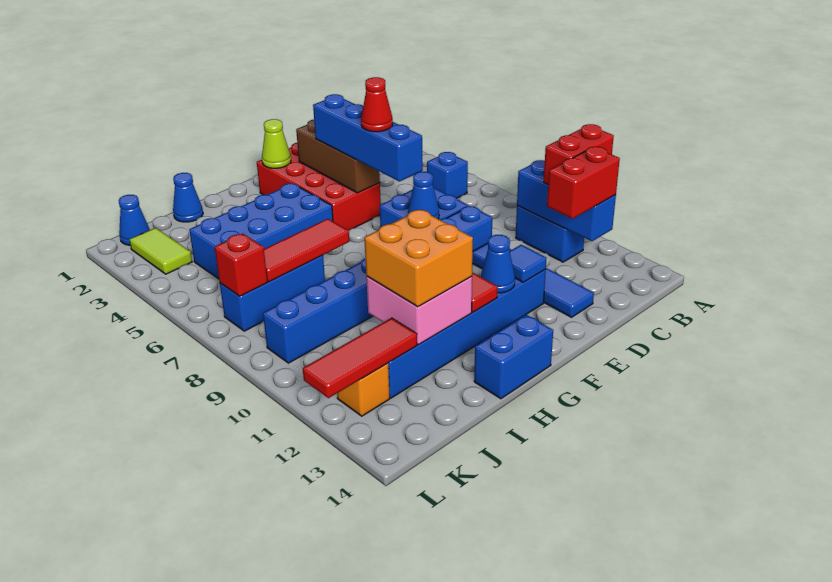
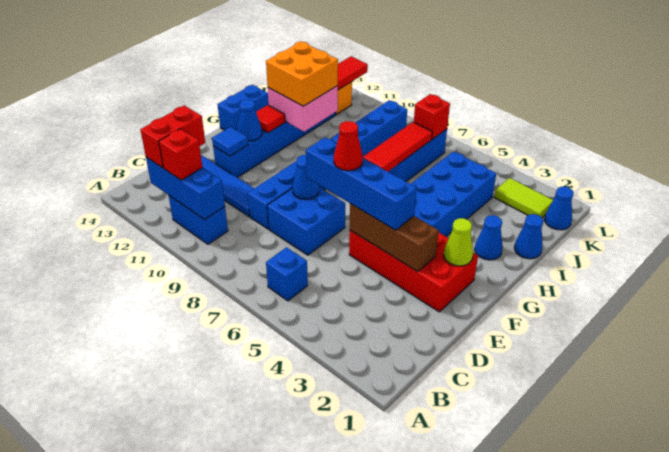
red brick A11:B11 level 3 -> red brick B11 level 3
none -> blue cone H2 level 1

